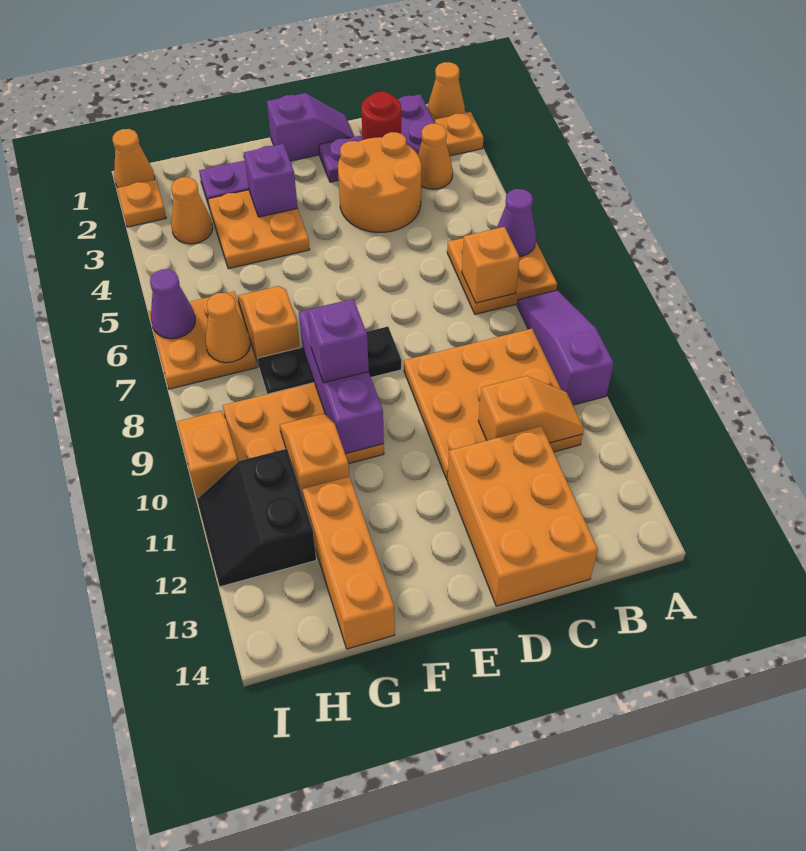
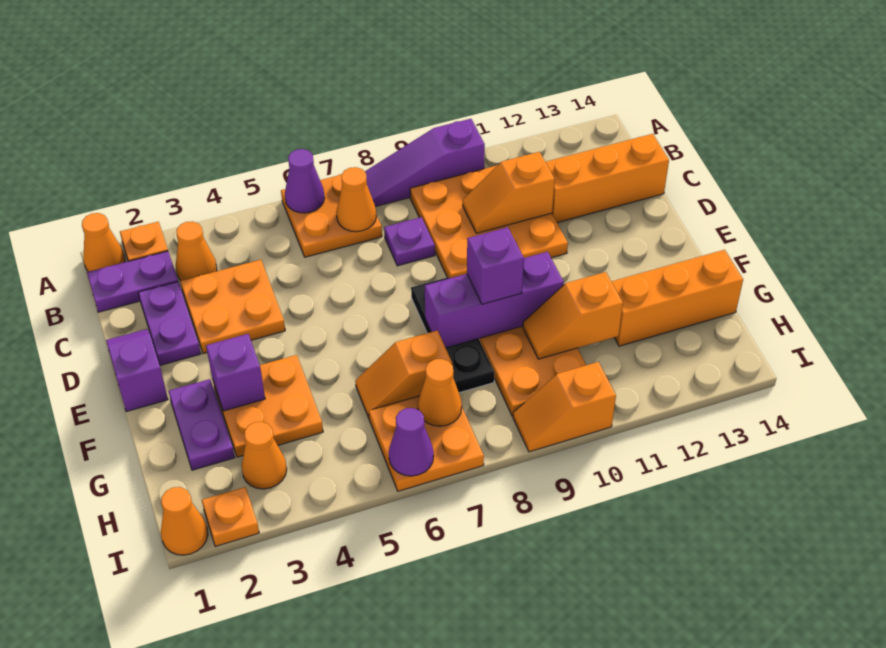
orange brick B7 level 2 -> orange cone B7 level 2
orange slope B11:C11 level 2 top C -> orange slope C10:C11 level 2 top 11
red round brick C2 level 2 -> none
orange round brick C3:D4 level 1 -> orange plate C3:D4 level 1
none -> purple plate C8 level 1
orange brick C12:D14 level 1 -> orange brick C12:C14 level 1
black slope H11:I12 level 1 top H -> none

